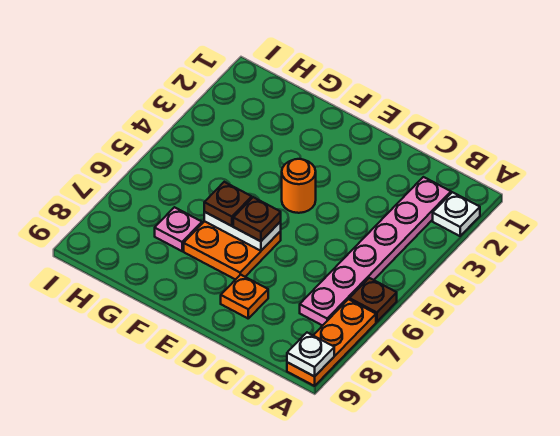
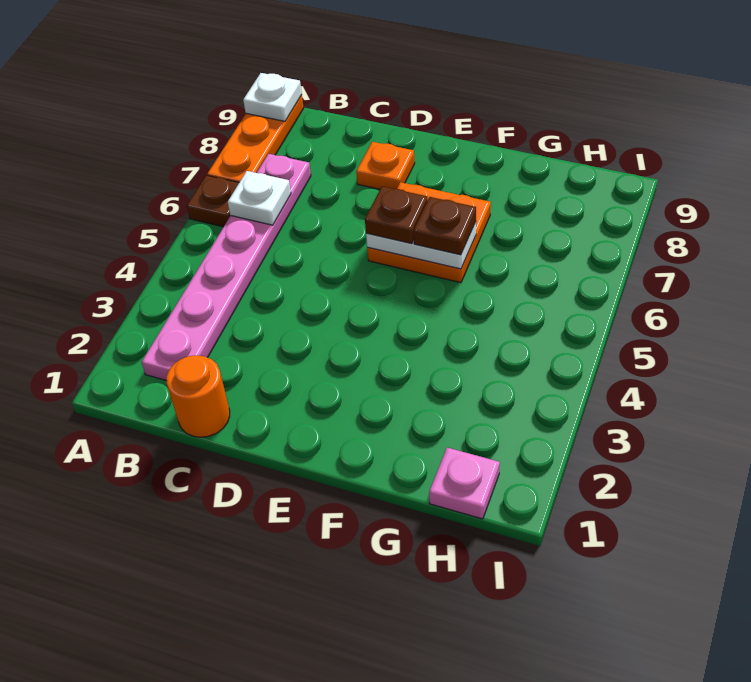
white plate A2 level 1 -> white plate B6 level 2
orange round brick E4 level 1 -> orange round brick C1 level 1
pink plate G7 level 1 -> pink plate H1 level 1

